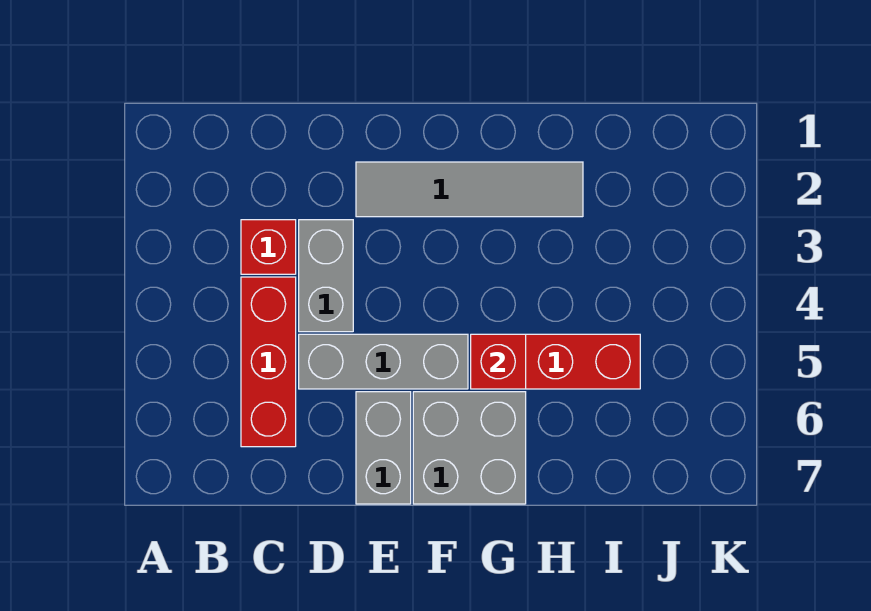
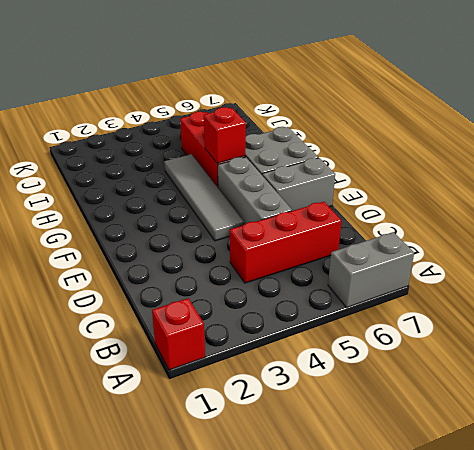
red brick C3 level 1 -> red brick A1 level 1
grey brick D3:D4 level 1 -> grey brick A6:A7 level 1
grey tile E2:H2 level 1 -> grey tile E4:H4 level 1

